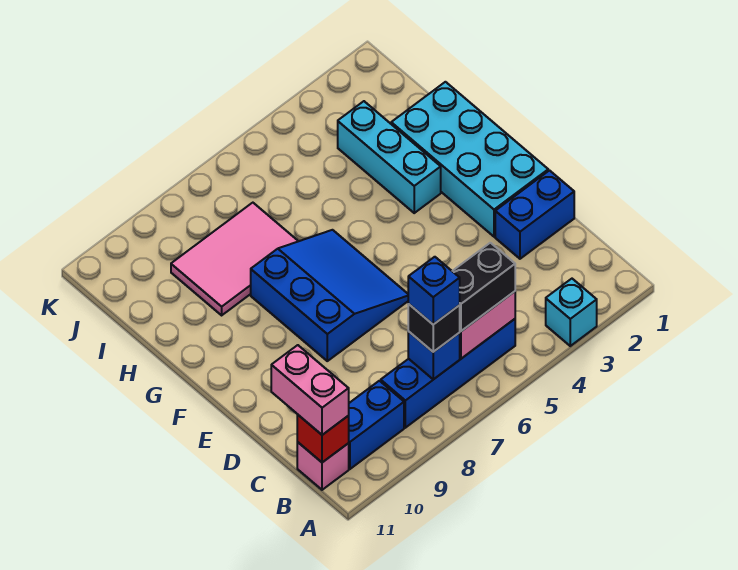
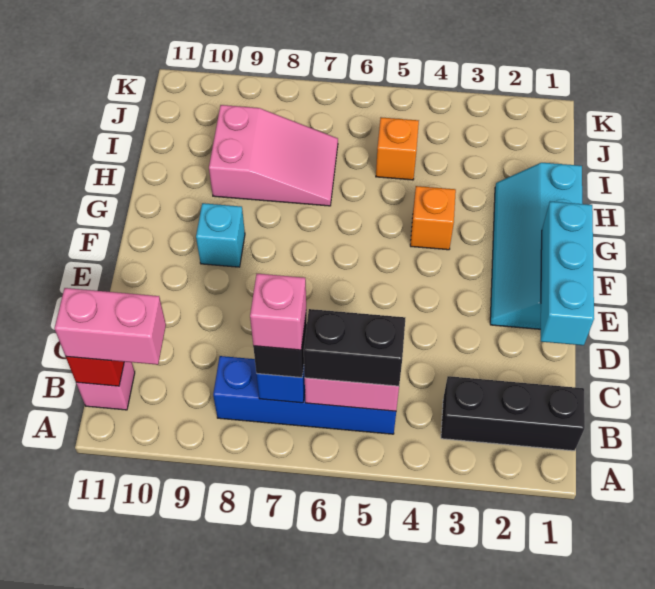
cyan brick A3 level 1 -> cyan brick F9 level 1
none -> black brick B1:B3 level 1
blue brick B7 level 4 -> pink brick B7 level 4
blue brick B9:B10 level 1 -> none
pink brick B11:C11 level 3 -> pink brick B10:B11 level 3
blue brick D1:D2 level 1 -> none
cyan brick E1:H2 level 1 -> cyan slope E1:H2 level 1 top 1
blue slope E6:G8 level 1 top 8 -> none
cyan brick G3:I3 level 1 -> cyan brick D1:F1 level 2
none -> orange brick G4 level 1
pink tile H7:I9 level 1 -> pink slope H7:I9 level 1 top 9
none -> orange brick I5 level 1

